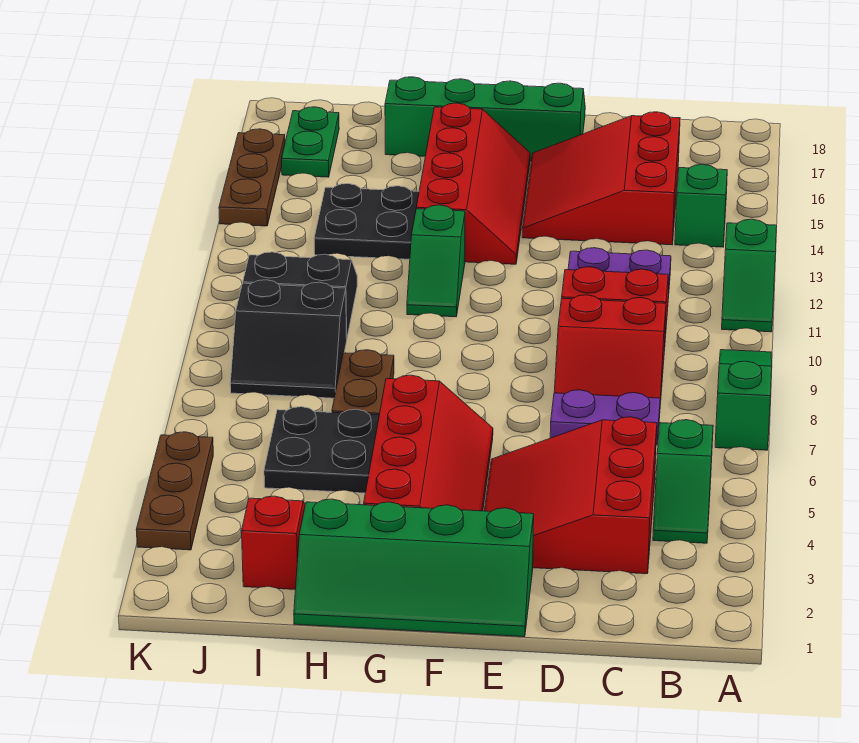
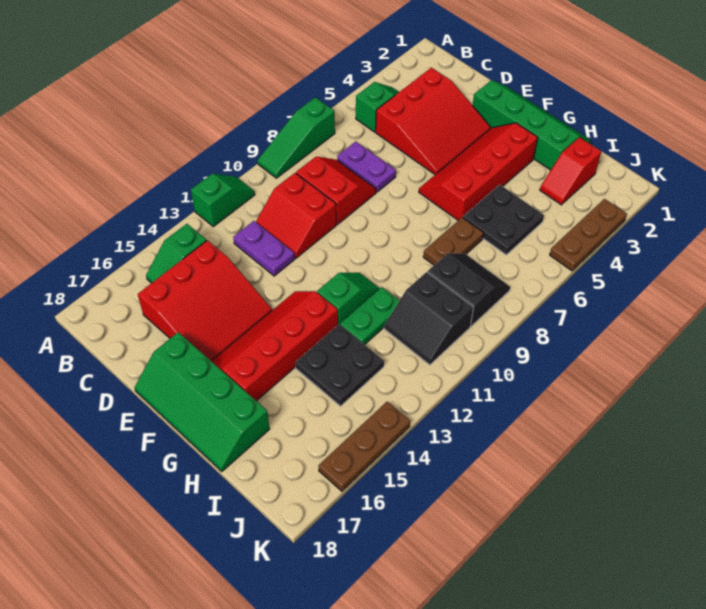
green plate J16:J17 level 1 -> green plate H11:H12 level 1

